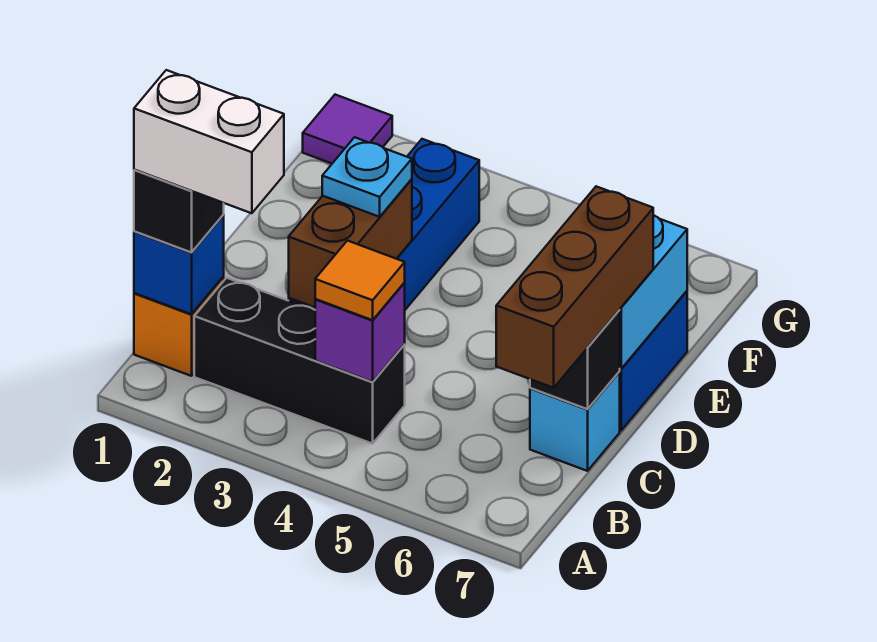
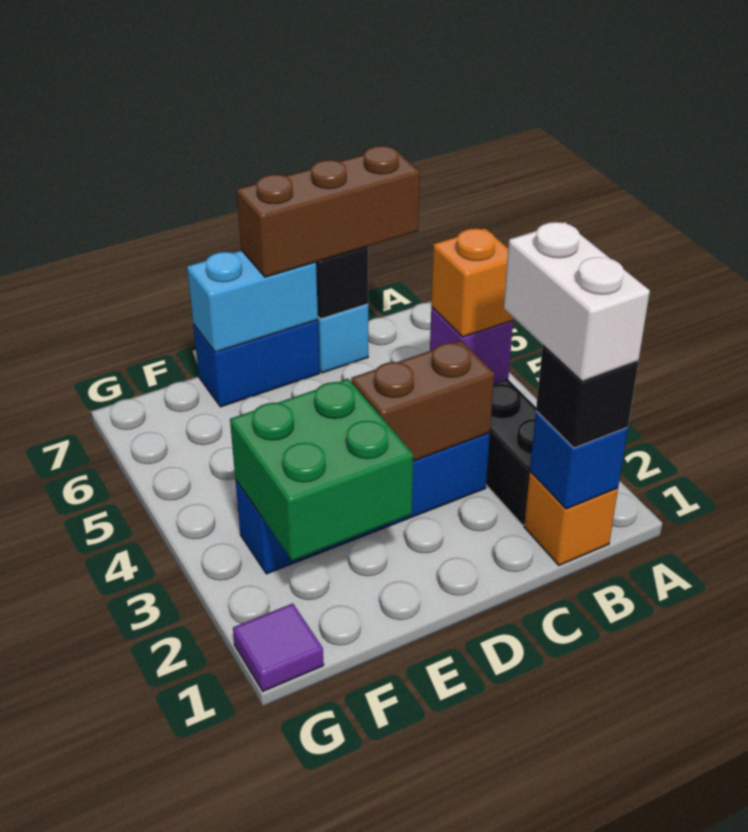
orange tile B4 level 3 -> orange brick B4 level 3
cyan plate D3 level 3 -> none
none -> green brick E2:F3 level 2

